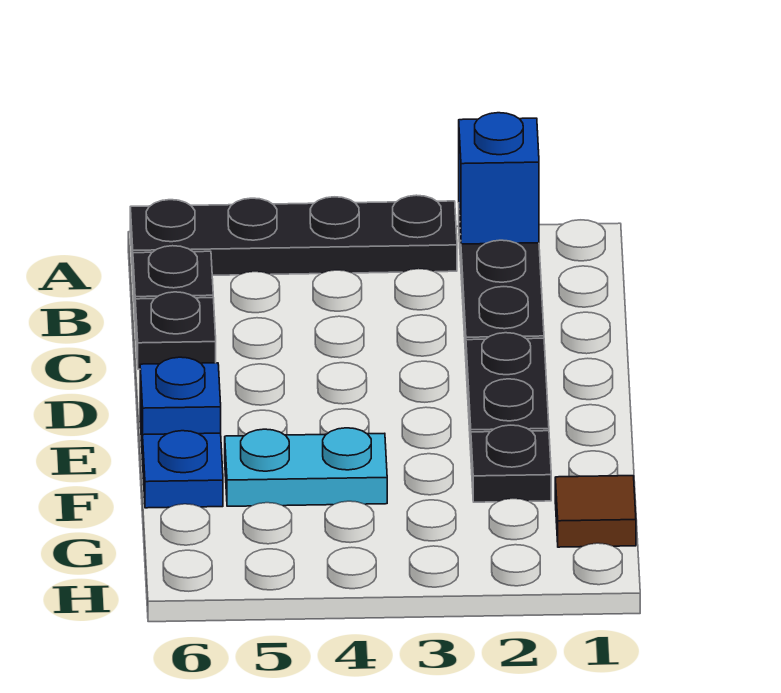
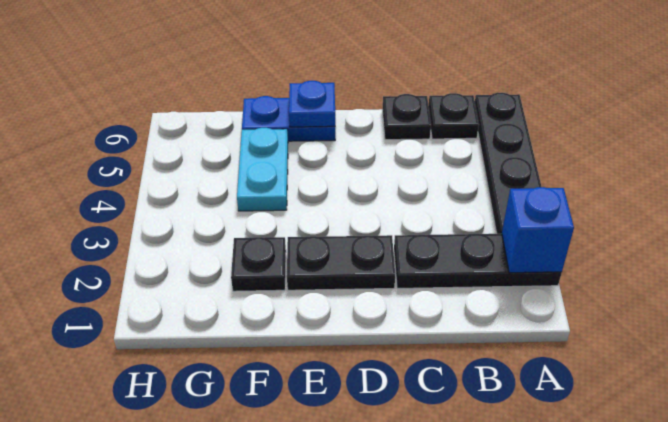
brown tile G1 level 1 -> none

